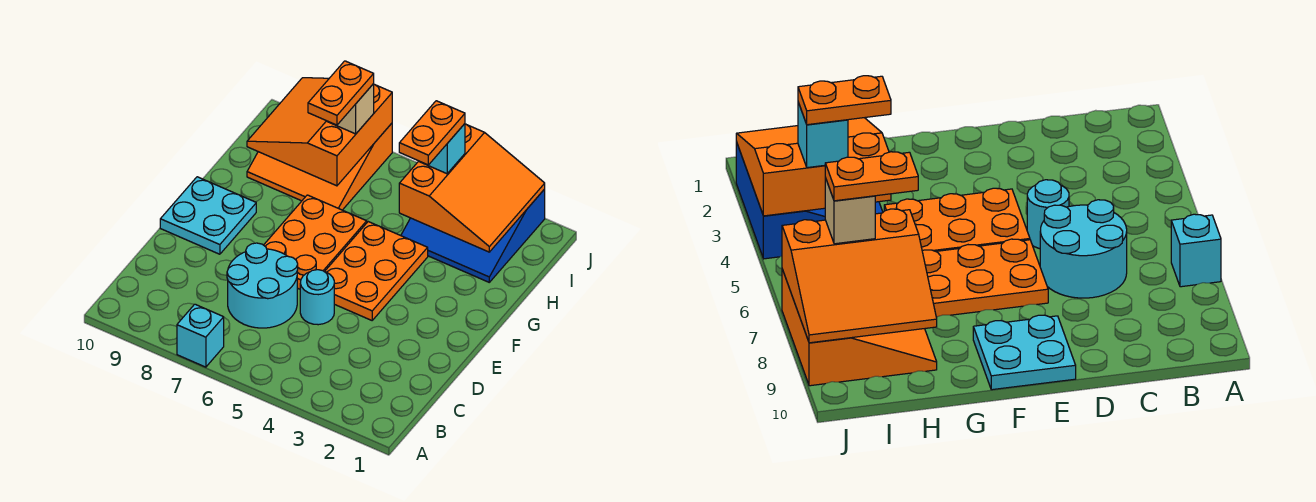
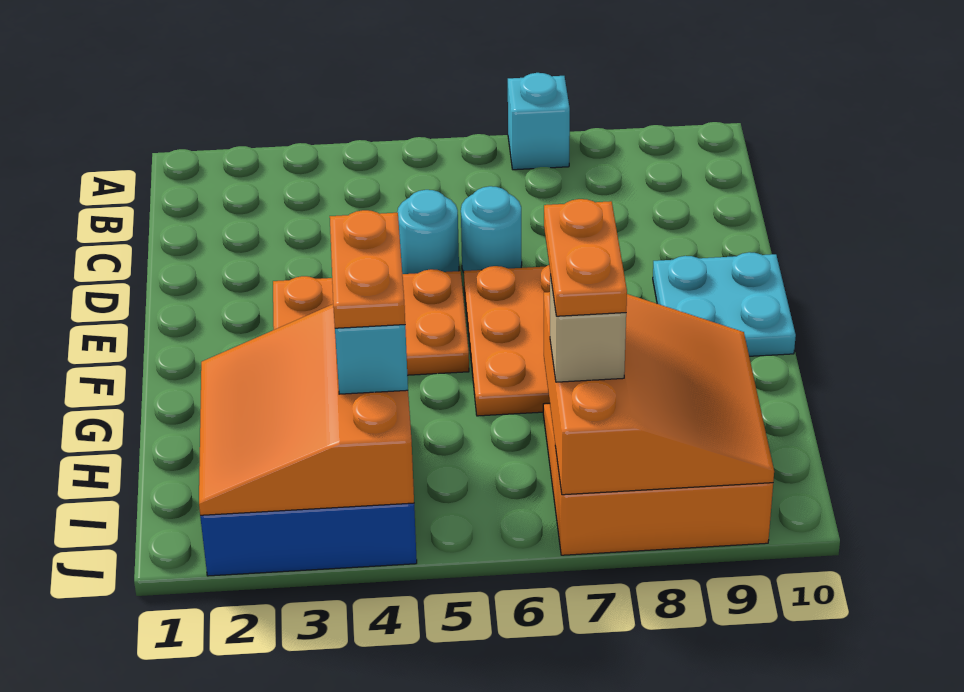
cyan round brick C6:D7 level 1 -> cyan round brick D6 level 1
orange plate E4:G5 level 1 -> orange plate E3:F5 level 1

